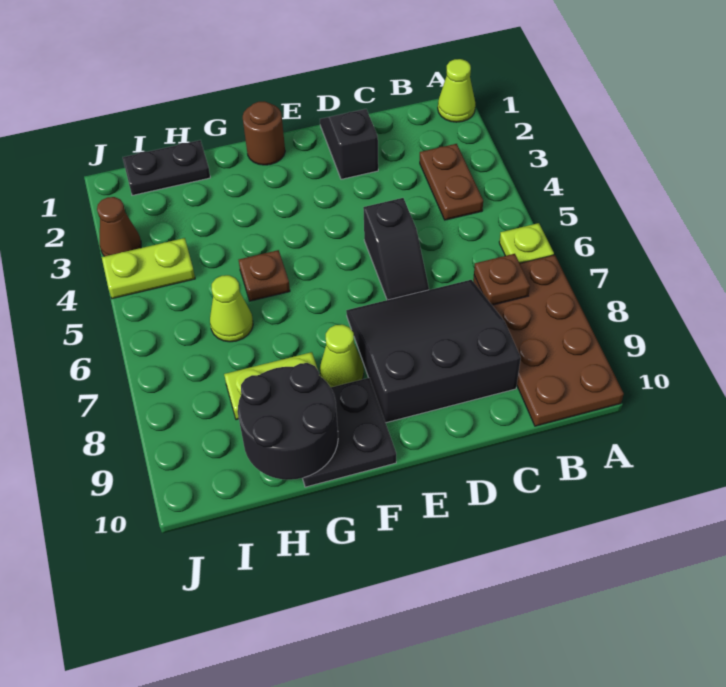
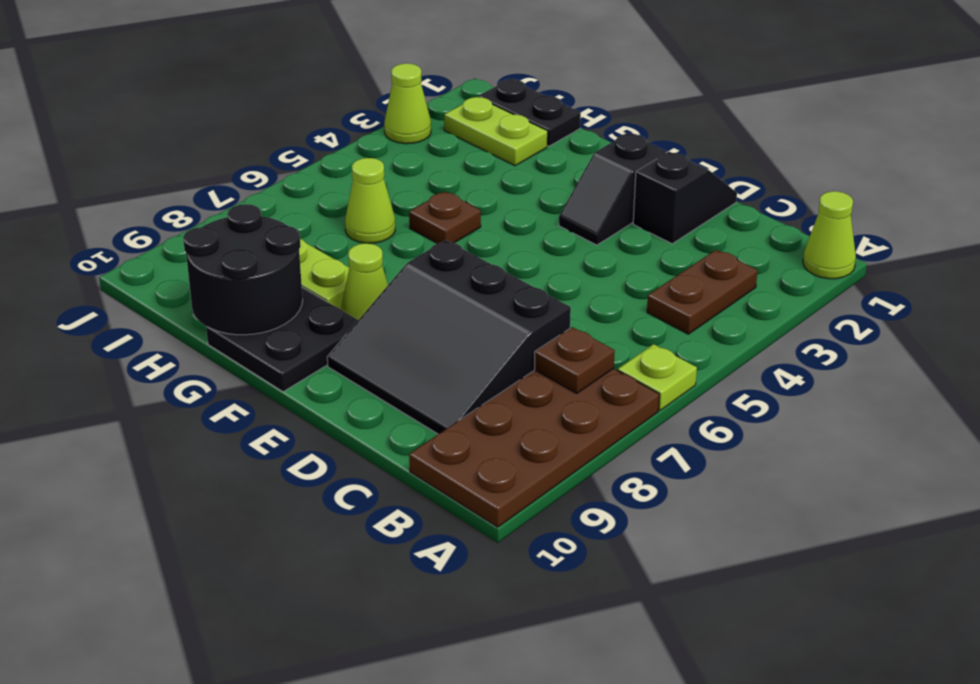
black slope C7:E9 level 1 top 9 -> black slope C7:E9 level 1 top 7
black slope D5:D6 level 1 top 5 -> black slope E2:E3 level 1 top 2
brown round brick F1 level 1 -> none
lime plate I4:J4 level 1 -> lime plate H2:I2 level 1
brown cone J3 level 1 -> lime cone J3 level 1

